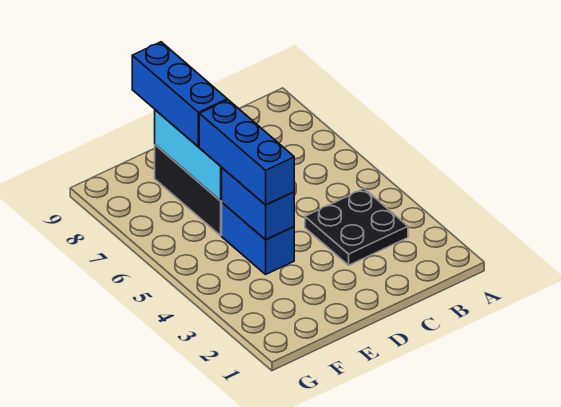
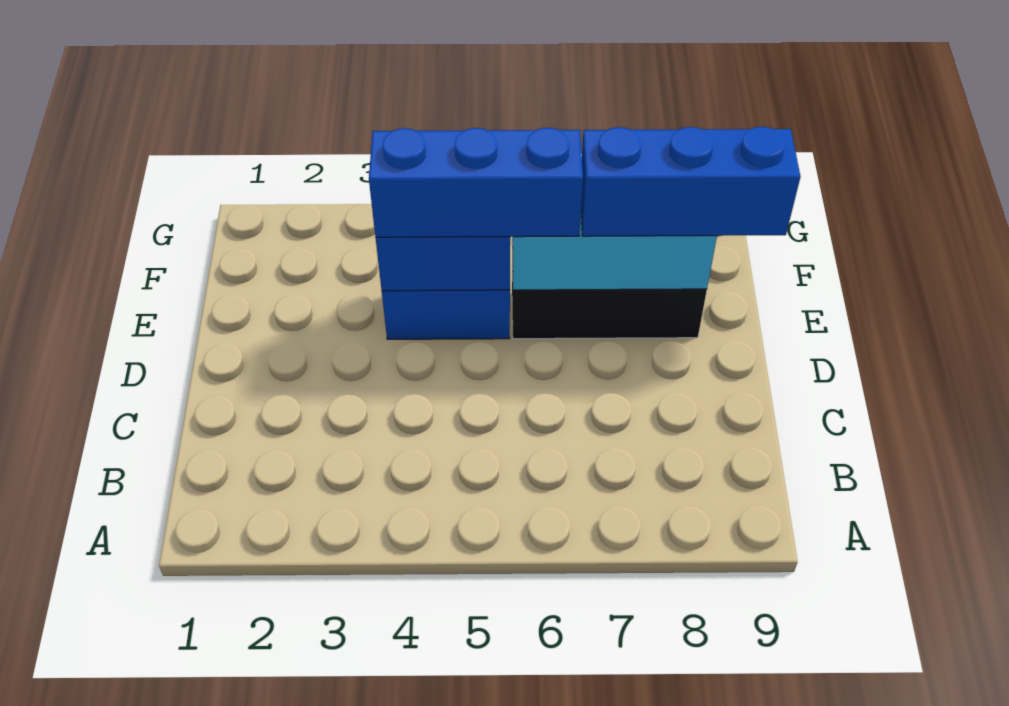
black plate B3:C4 level 1 -> none

